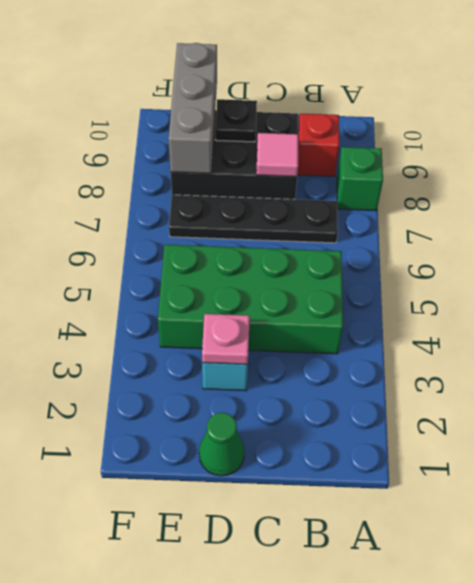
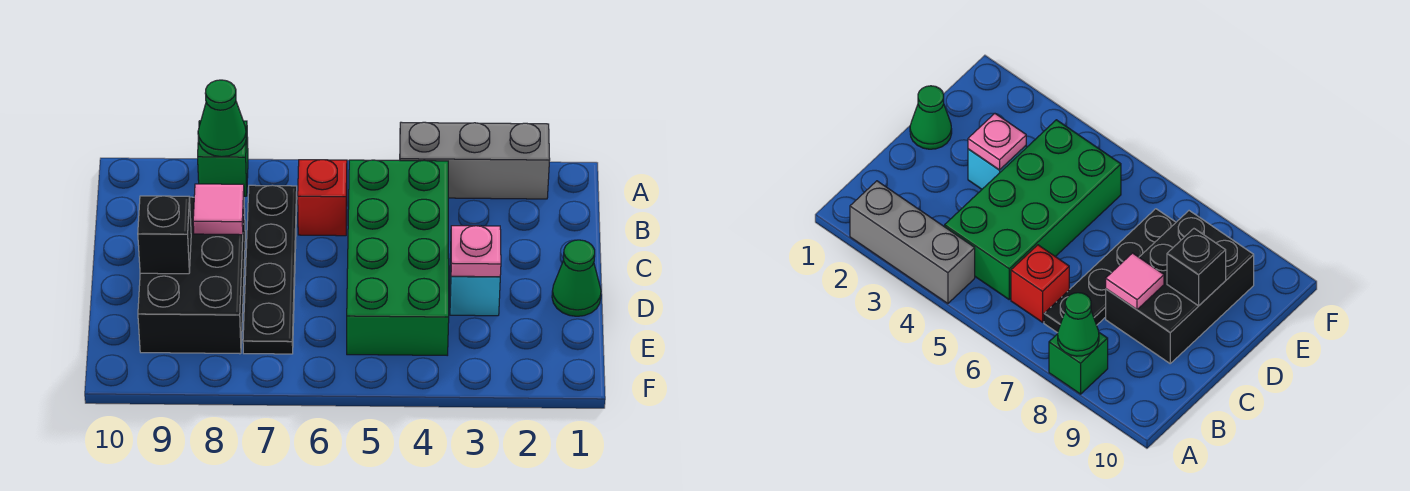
none -> green cone A8 level 2
red brick B9 level 1 -> red brick B6 level 1
black plate D9 level 2 -> black brick D9 level 2
grey brick E8:E10 level 2 -> grey brick A2:A4 level 1

